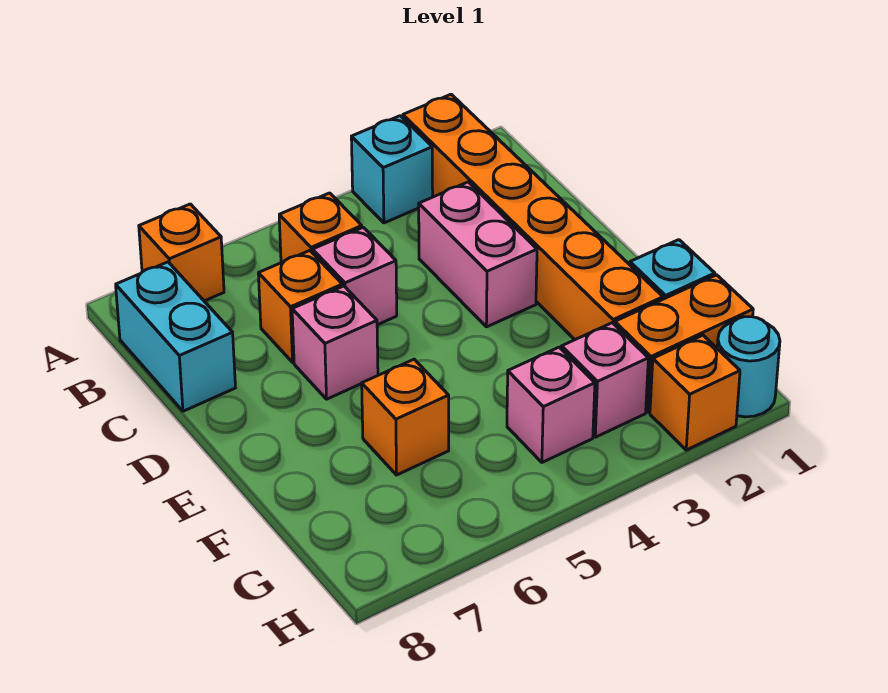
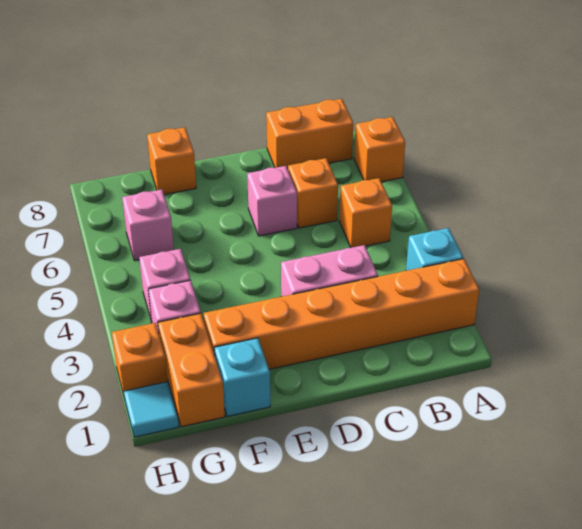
cyan brick B8:C8 level 1 -> orange brick B8:C8 level 1
pink brick C5 level 1 -> pink brick G6 level 1
orange brick F6 level 1 -> orange brick F8 level 1
cyan round brick H1 level 1 -> cyan tile H1 level 1

